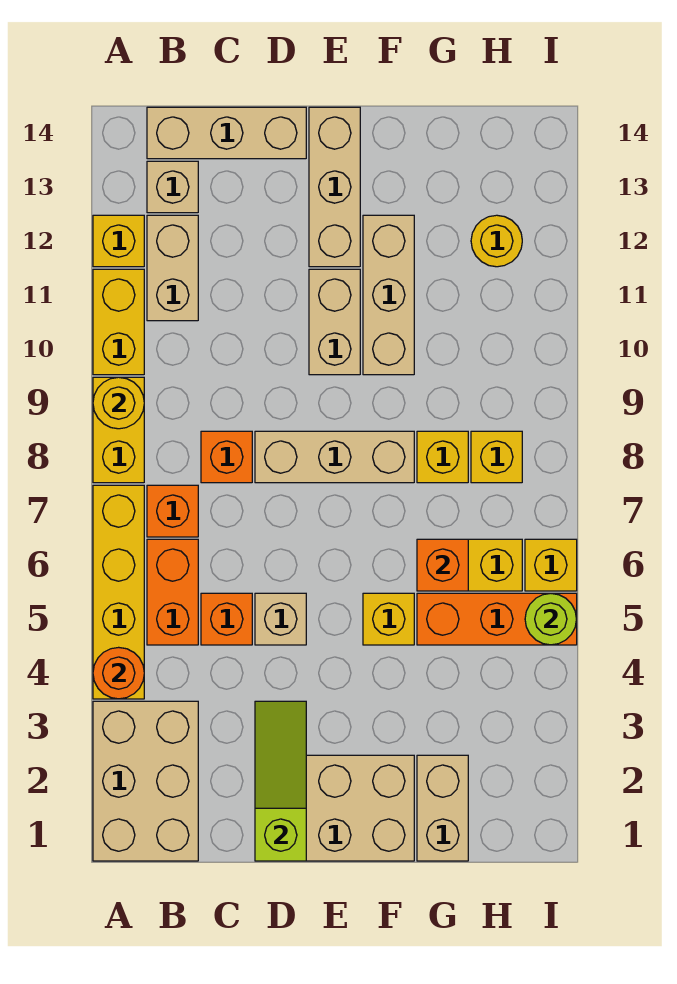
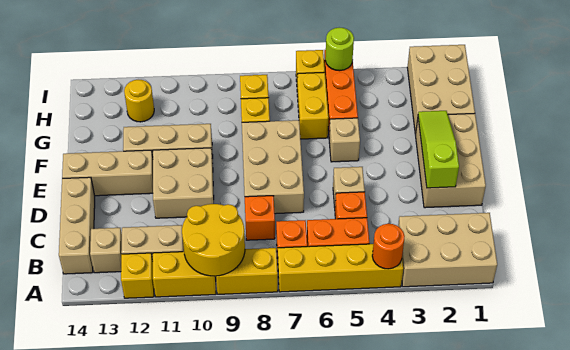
yellow round brick A9 level 2 -> yellow round brick A9:B10 level 2
lime slope D1:D3 level 2 top 1 -> lime slope D2:F2 level 2 top D
tan brick D8:F8 level 1 -> tan brick D7:F8 level 1
tan brick E10:E11 level 1 -> tan brick D10:E11 level 1
yellow brick F5 level 1 -> tan brick F5 level 1
tan brick G1:G2 level 1 -> tan brick G1:I2 level 1
orange brick G6 level 2 -> none

